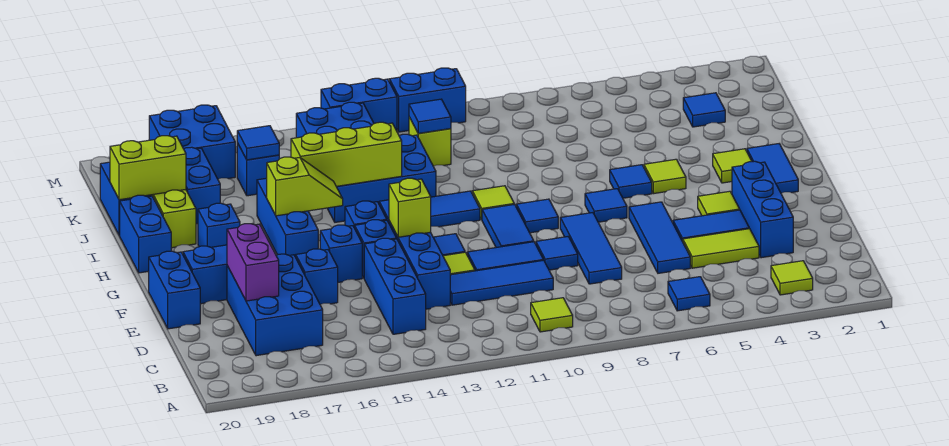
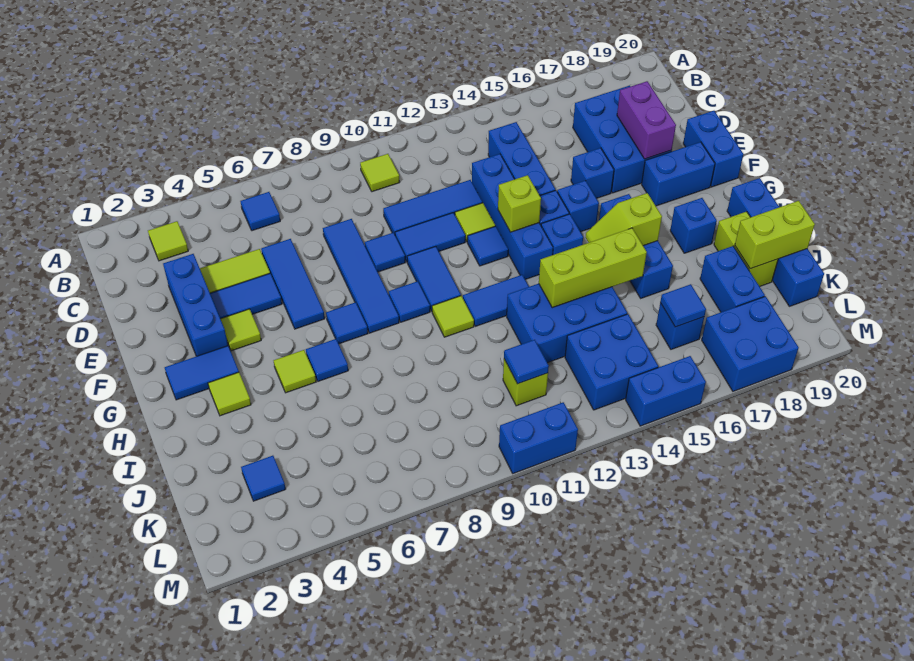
blue tile D8:F8 level 1 -> blue tile D8:G8 level 1
blue tile G2:H2 level 1 -> blue tile G2:G3 level 1
blue brick M12:M13 level 1 -> blue brick M14:M15 level 1

